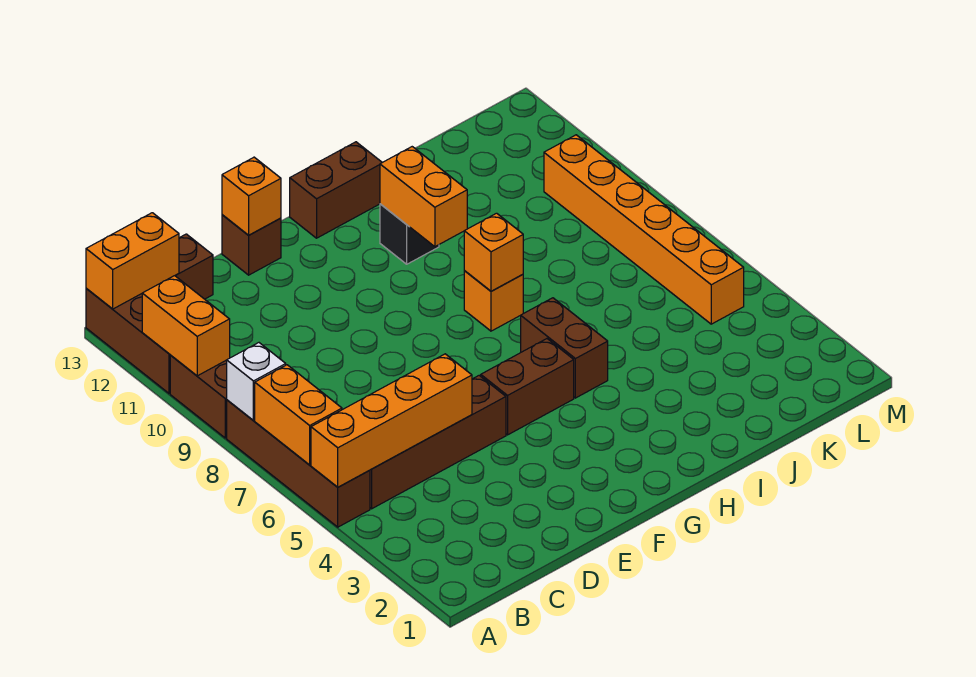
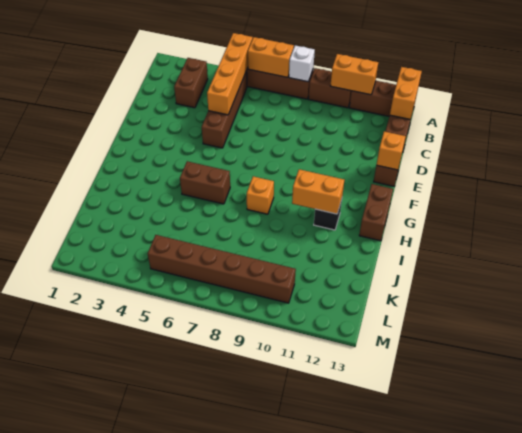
brown brick F5:G5 level 1 -> brown brick B3:C3 level 1
orange brick H8 level 2 -> none
orange brick L5:L10 level 1 -> brown brick L5:L10 level 1

